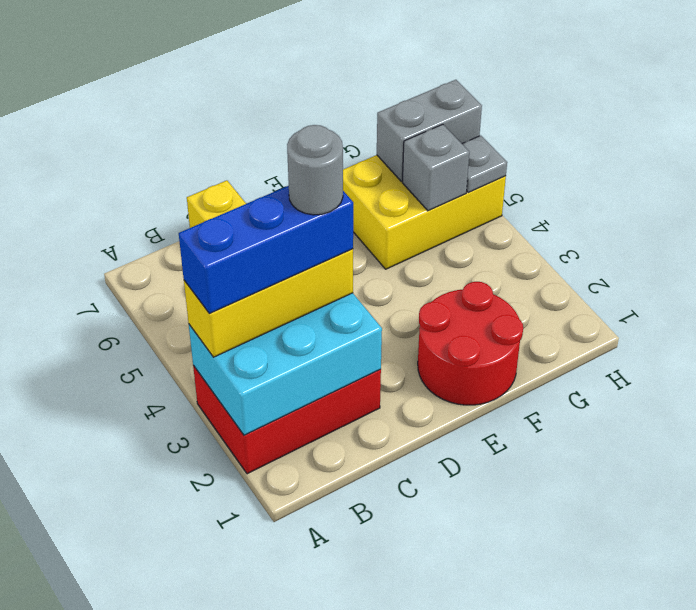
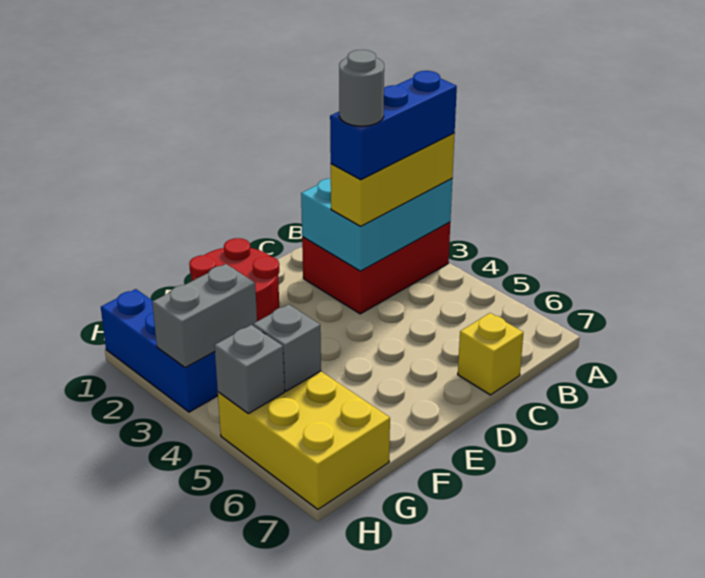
yellow brick F5:H6 level 1 -> yellow brick G5:H7 level 1
grey brick G6:H6 level 2 -> grey brick G3:H3 level 2
none -> blue brick H1:H3 level 1
grey plate H5 level 2 -> grey brick H5 level 2

